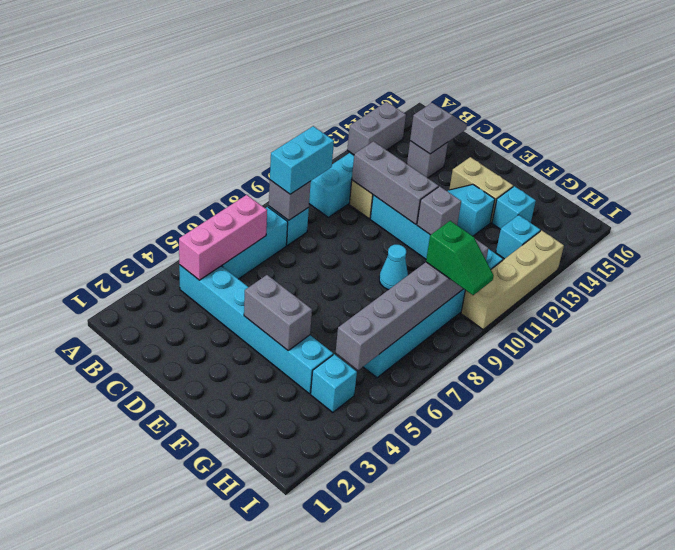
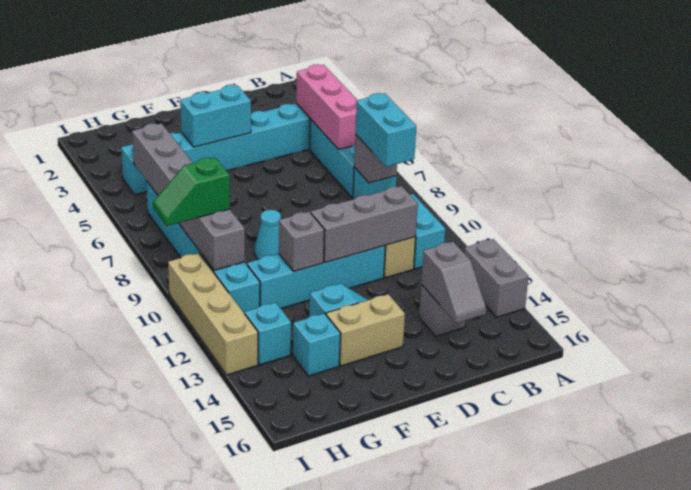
grey brick E4:F4 level 2 -> cyan brick E4:F4 level 2

